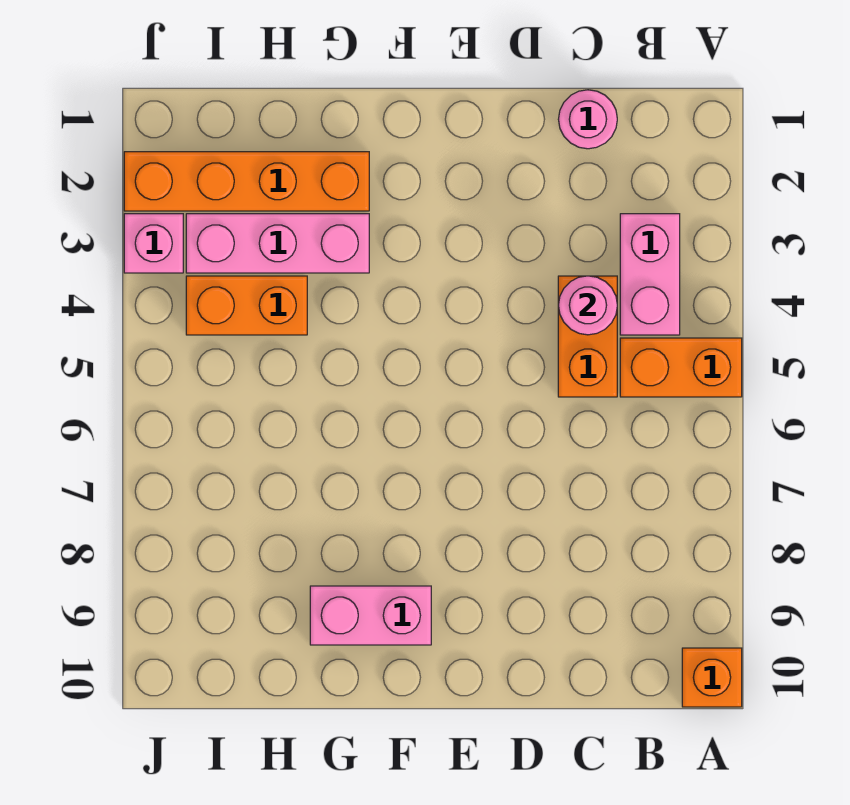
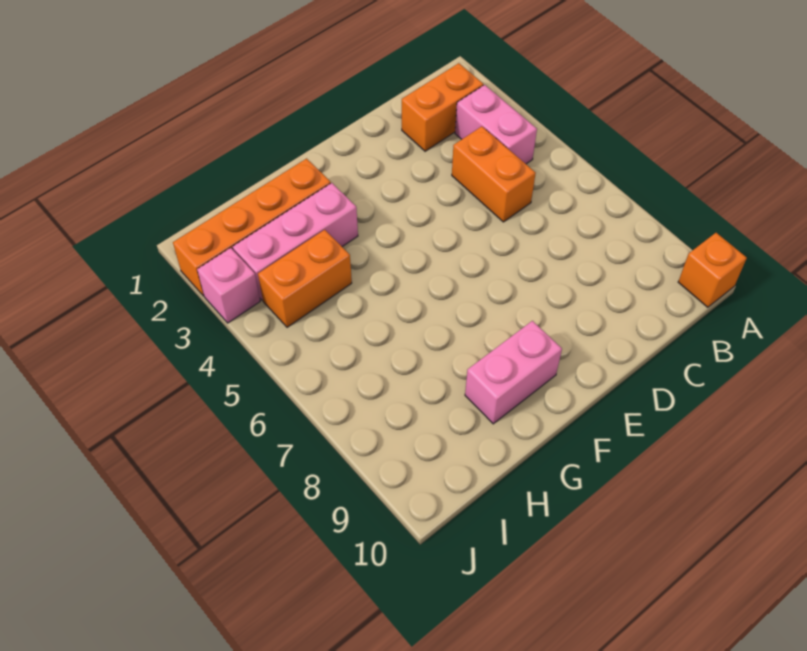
orange brick A5:B5 level 1 -> orange brick B2:C2 level 1
pink round brick C1 level 1 -> none
pink round brick C4 level 2 -> none

